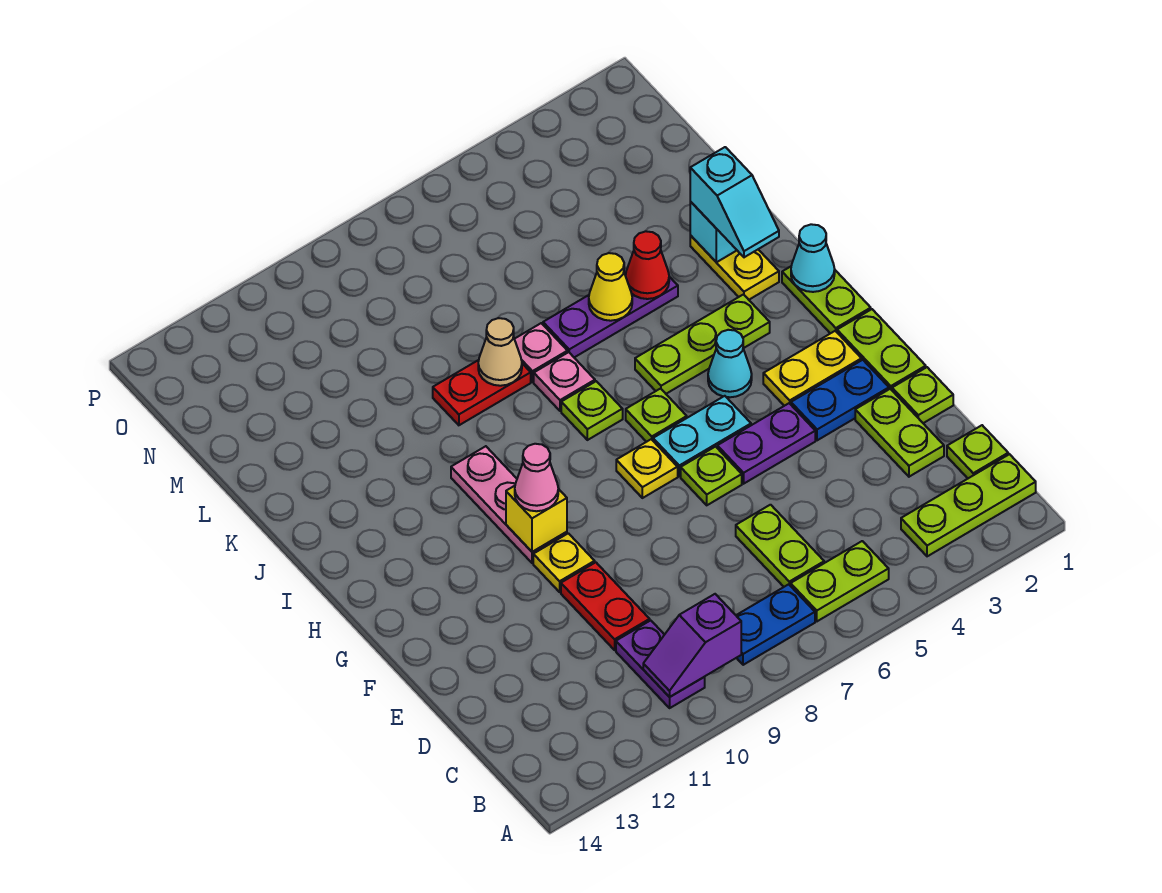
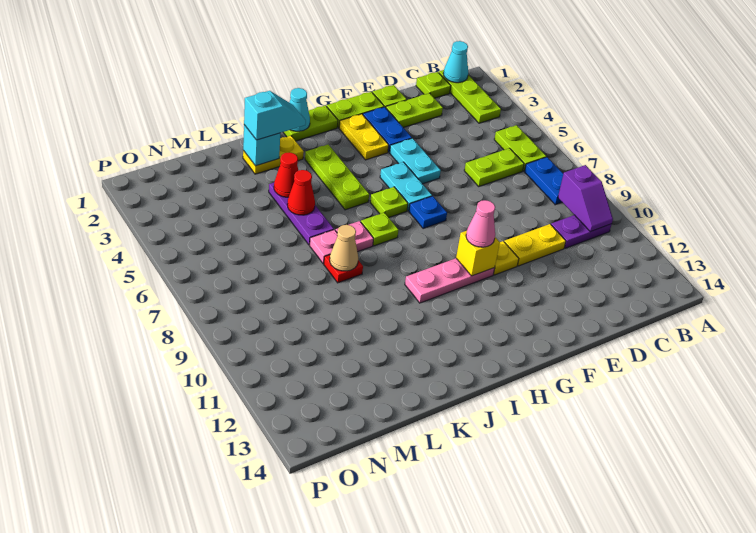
red plate D10:E10 level 1 -> yellow plate D10:E10 level 1
purple plate F4:F5 level 1 -> cyan plate F4:F5 level 1
lime plate F6 level 1 -> none
yellow plate G7 level 1 -> blue plate G7 level 1
cyan cone H4 level 1 -> cyan cone B1 level 2
yellow cone K5 level 2 -> red cone K5 level 2
red plate K8:K9 level 1 -> red plate K8 level 1

